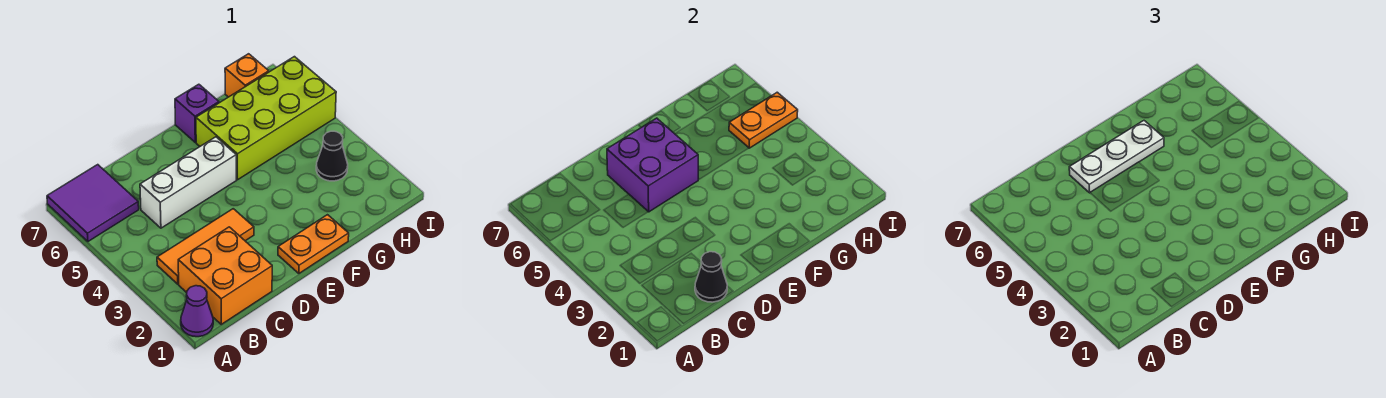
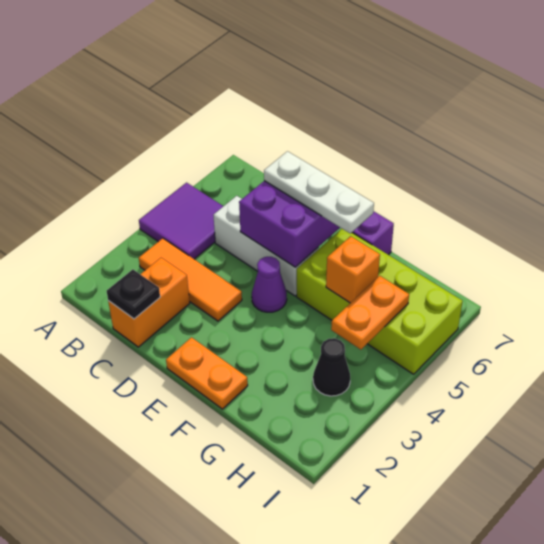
purple cone A1 level 1 -> purple cone E4 level 1
purple tile A6:B7 level 1 -> purple tile A4:B5 level 1
orange brick B1:C2 level 1 -> orange brick C1:C2 level 1
black cone C1 level 2 -> black plate C1 level 2
orange plate H5:I5 level 2 -> orange plate H4:H5 level 2
orange brick H7 level 1 -> orange brick G5 level 2

